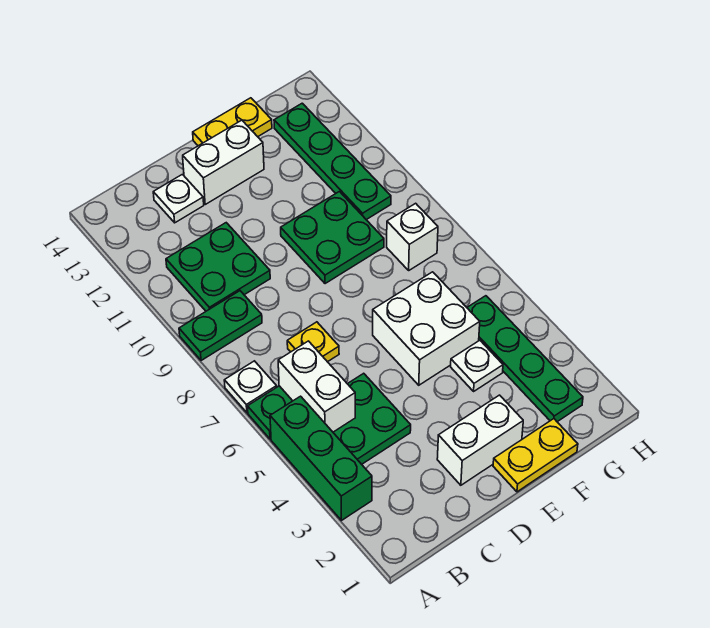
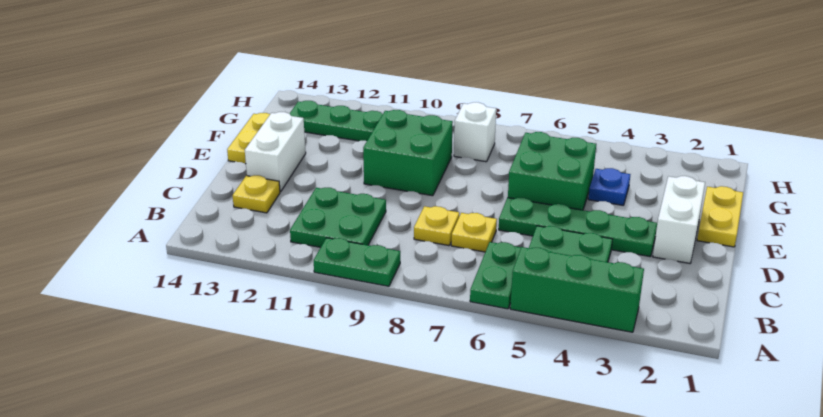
white plate A7 level 1 -> none
green plate A9:B9 level 1 -> green plate A9:A10 level 1
white brick B5:B6 level 2 -> none
none -> yellow plate C8 level 1
white plate C13 level 1 -> yellow plate C13 level 1
white brick E5:F6 level 1 -> green brick E5:F6 level 1
green plate E9:F10 level 1 -> green brick E9:F10 level 1
white plate F4 level 1 -> blue plate F4 level 1
green plate G2:G5 level 1 -> green plate D3:D6 level 1

